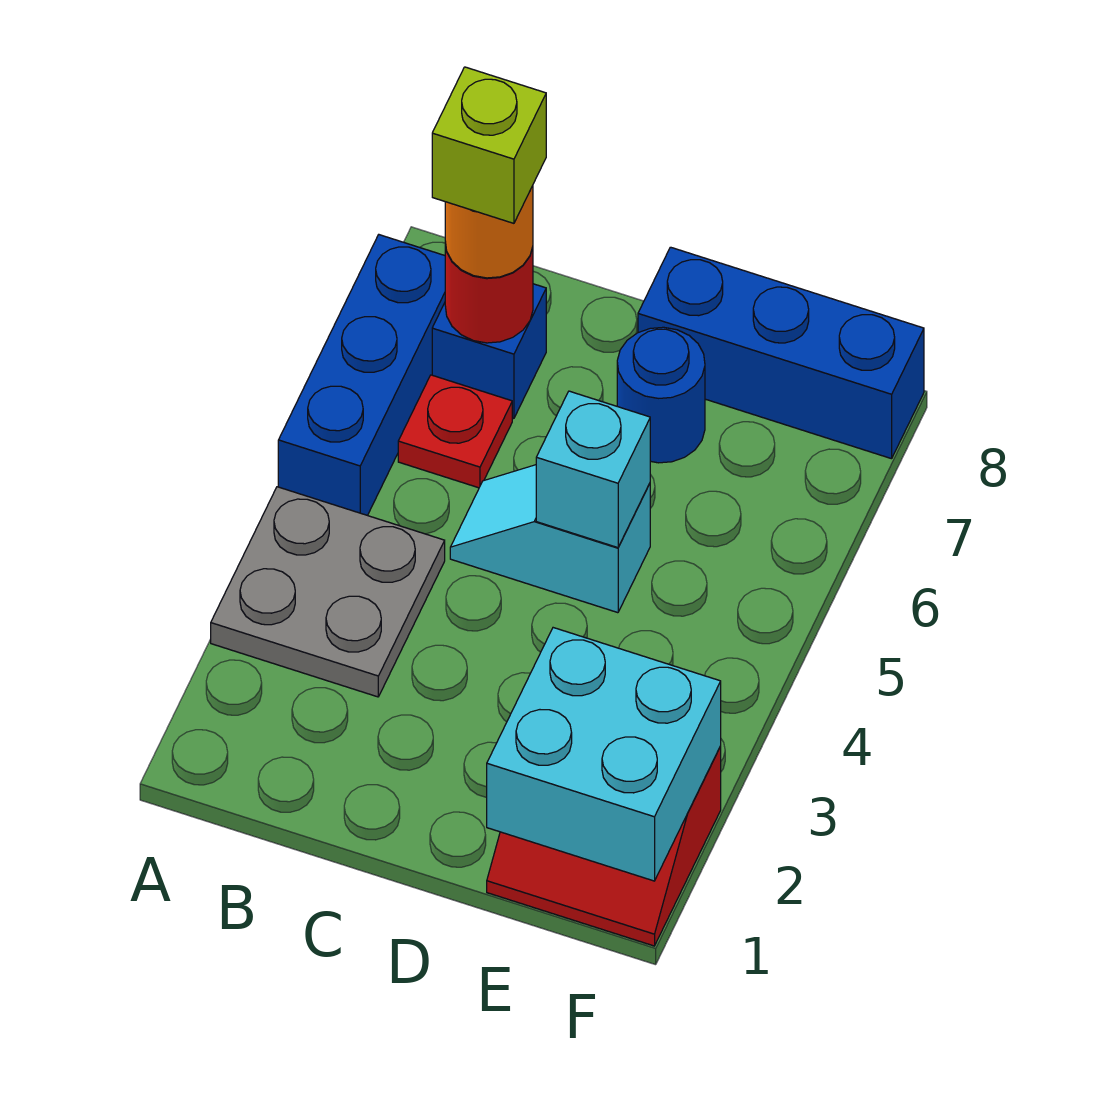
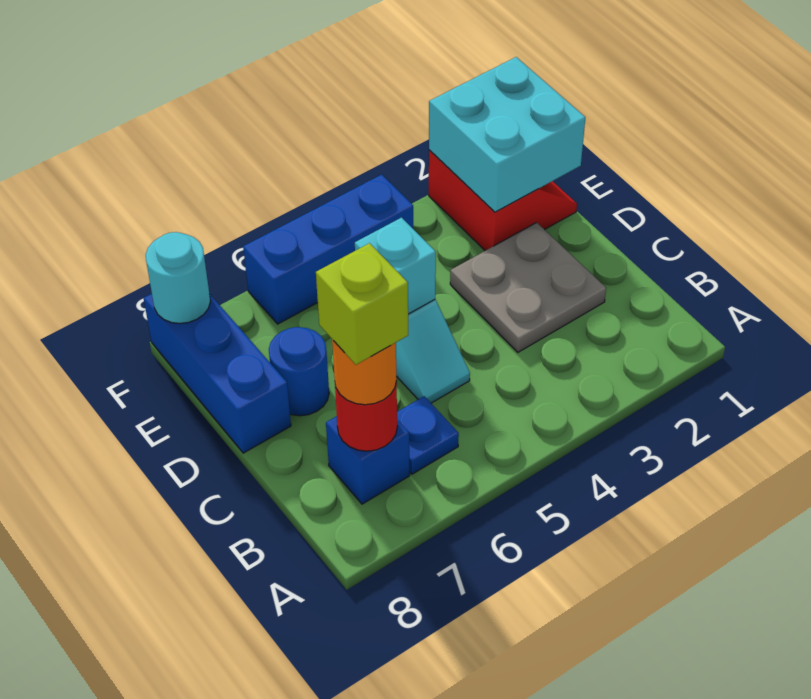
grey plate A3:B4 level 1 -> grey plate C2:D3 level 1
blue brick A5:A7 level 1 -> blue brick F4:F6 level 1
red plate B6 level 1 -> blue plate B6 level 1
none -> cyan round brick F8 level 2

